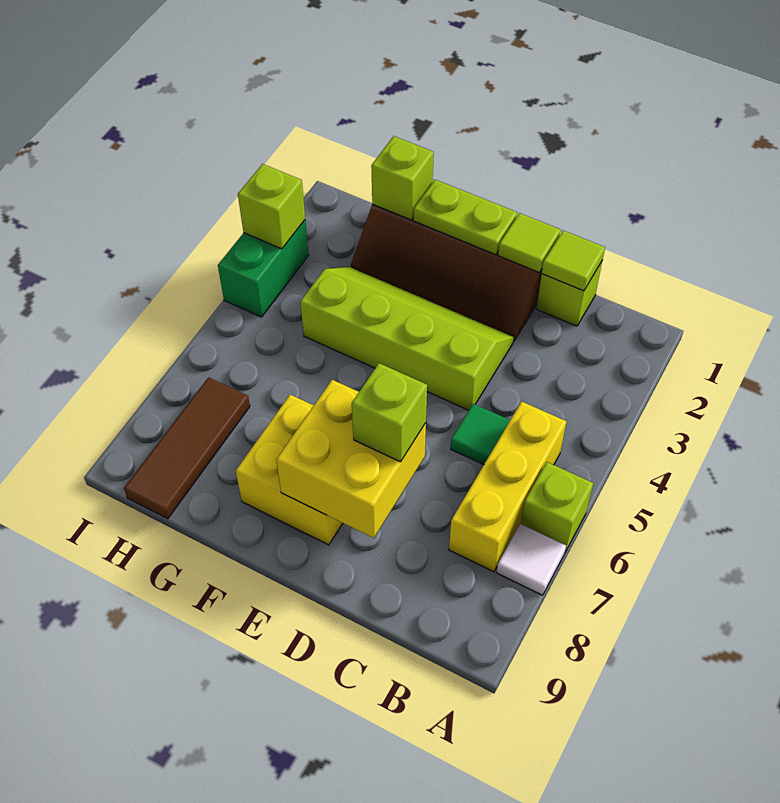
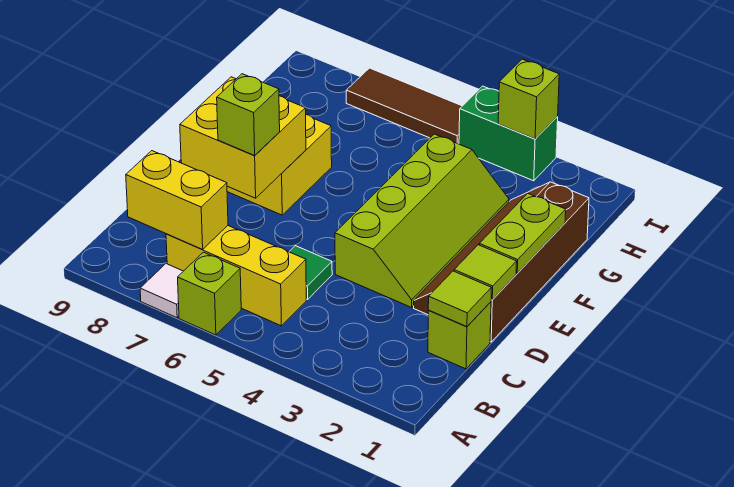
none -> yellow brick B7:B8 level 2
lime brick G1 level 2 -> none
brown tile H7:H9 level 1 -> brown tile I5:I7 level 1

